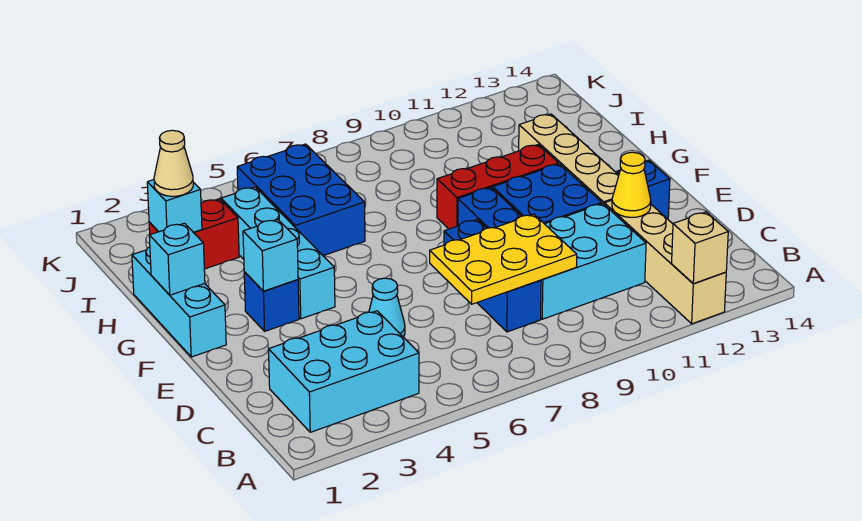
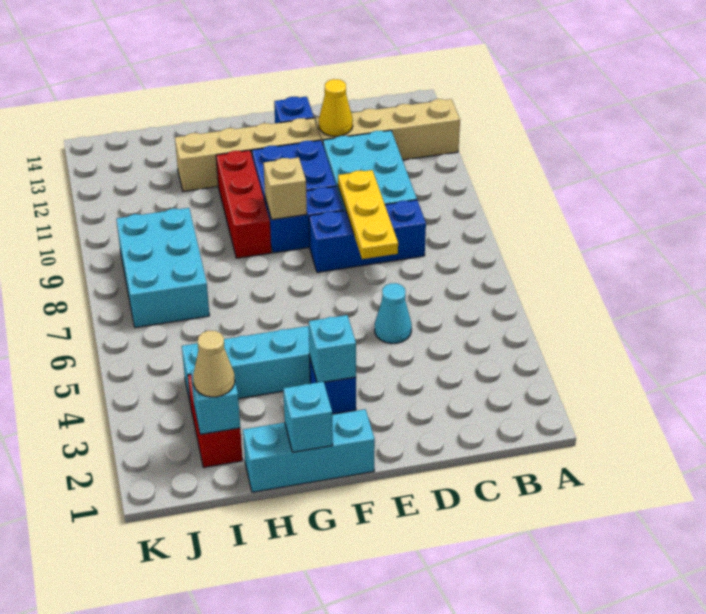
tan brick A12 level 2 -> tan brick F9 level 2
cyan brick B2:C4 level 1 -> cyan brick I7:J9 level 1
yellow plate C7:D9 level 2 -> yellow plate D7:D9 level 2
blue brick H5:J6 level 1 -> none

